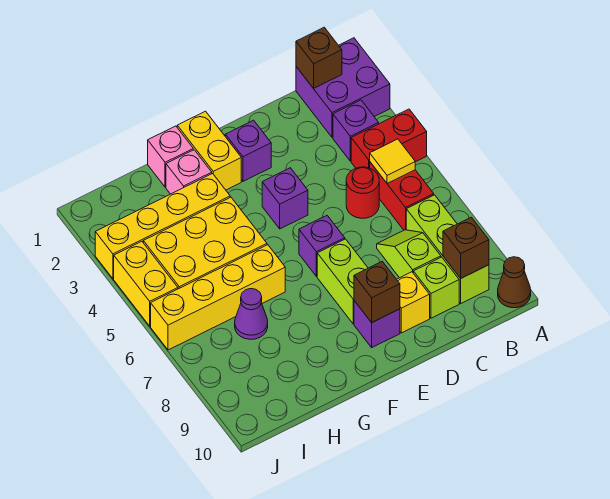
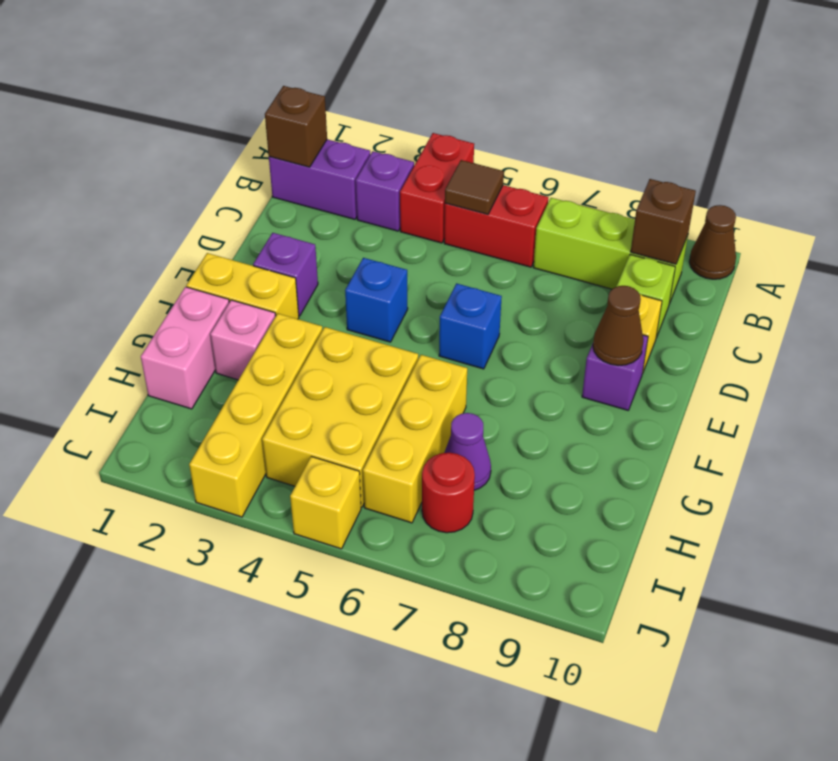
purple brick A1:B2 level 1 -> purple brick B1:B2 level 1
yellow tile B5 level 2 -> brown tile B5 level 2
red round brick C5 level 1 -> red round brick I7 level 1
lime slope C7:C8 level 1 top 8 -> none
purple brick E4 level 1 -> blue brick E4 level 1
purple brick E6 level 1 -> blue brick E6 level 1
lime brick E7:E8 level 1 -> none
brown brick E9 level 2 -> brown cone E9 level 2
pink brick G1 level 1 -> pink brick G1:H1 level 1
yellow brick G6:J6 level 1 -> yellow brick G6:I6 level 1
yellow brick J4:J5 level 1 -> yellow brick J5 level 1

